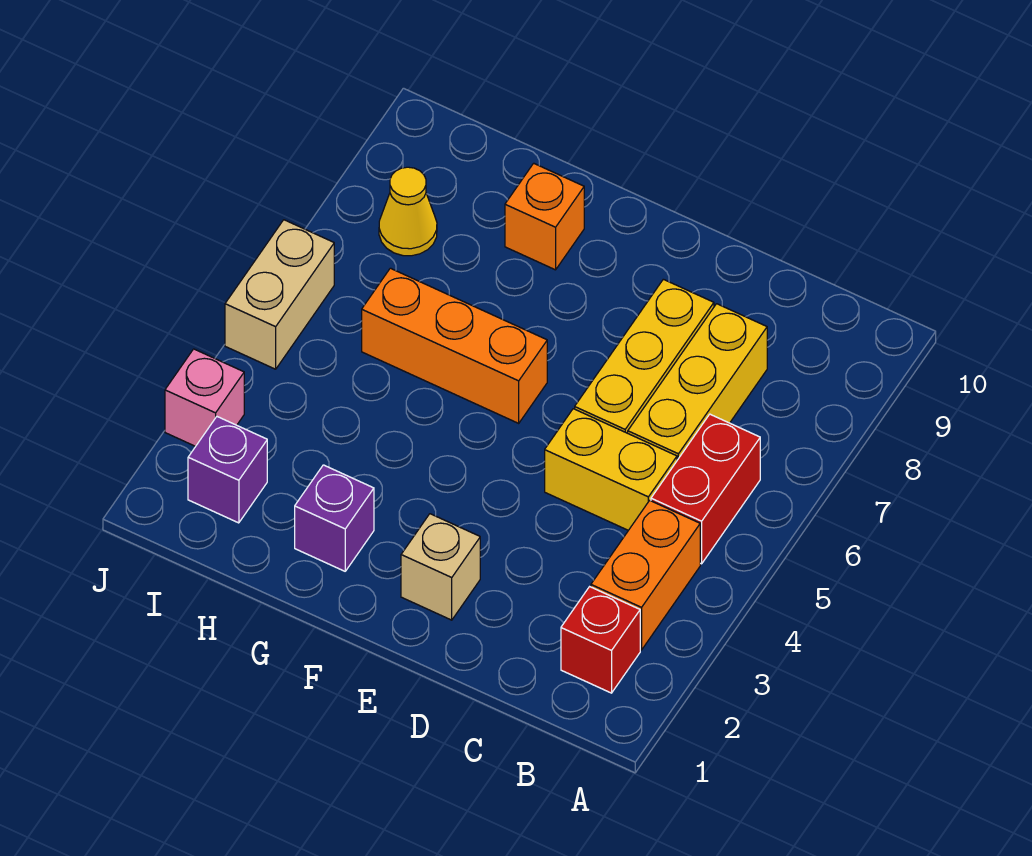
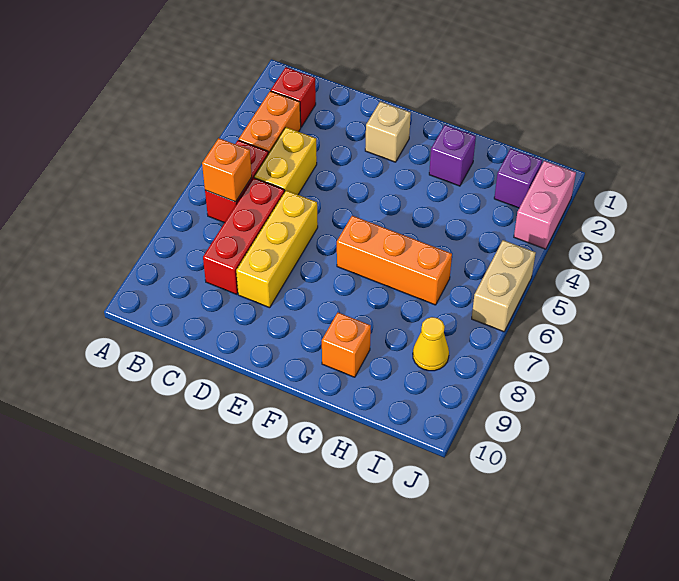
none -> orange brick B6 level 2
yellow brick C5:D5 level 1 -> yellow brick C4:C5 level 1
yellow brick C6:C8 level 1 -> red brick C6:C8 level 1
pink brick J3 level 1 -> pink brick J2:J3 level 1

